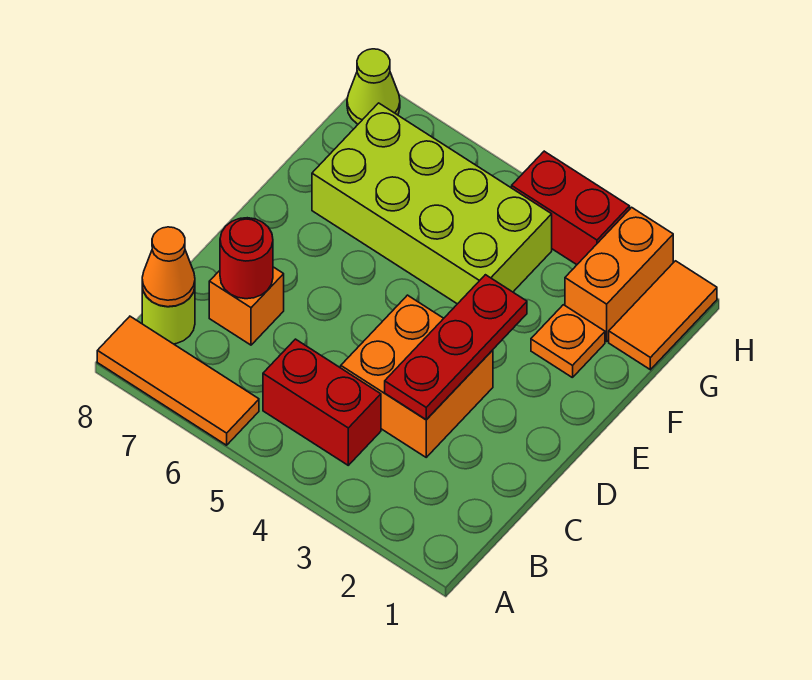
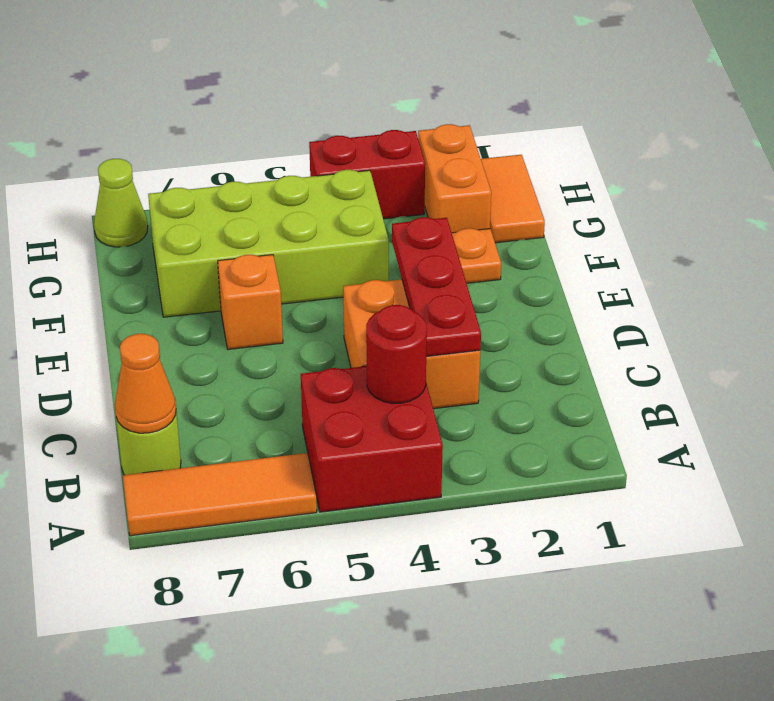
red brick B4:B5 level 1 -> red brick A4:B5 level 1
orange brick C7 level 1 -> orange brick E6 level 1
red round brick C7 level 2 -> red round brick B4 level 2

